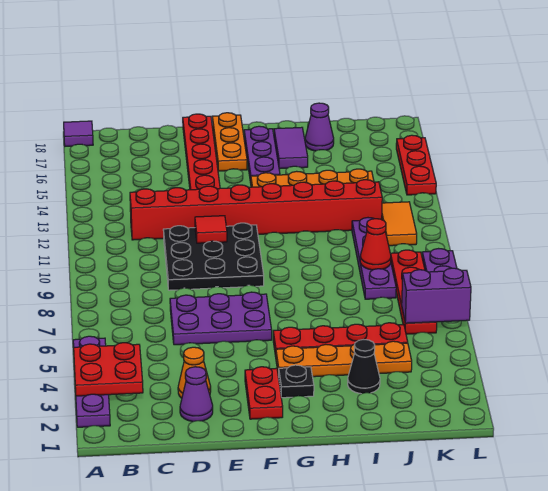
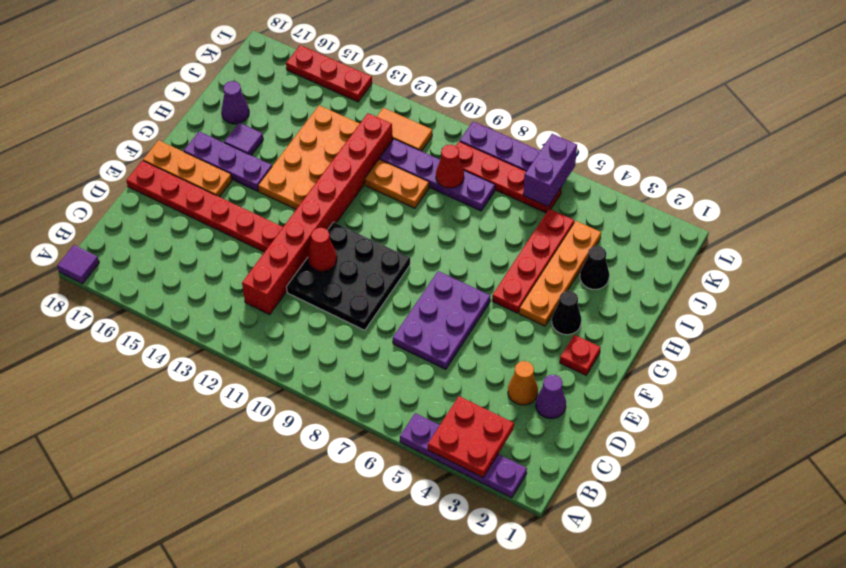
red tile E11 level 2 -> red cone E11 level 2
red plate F2:F3 level 1 -> red plate F2 level 1
black plate G3 level 1 -> black cone G3 level 1
purple tile H16:H17 level 1 -> purple tile H16 level 1
none -> orange plate I10:I11 level 1

